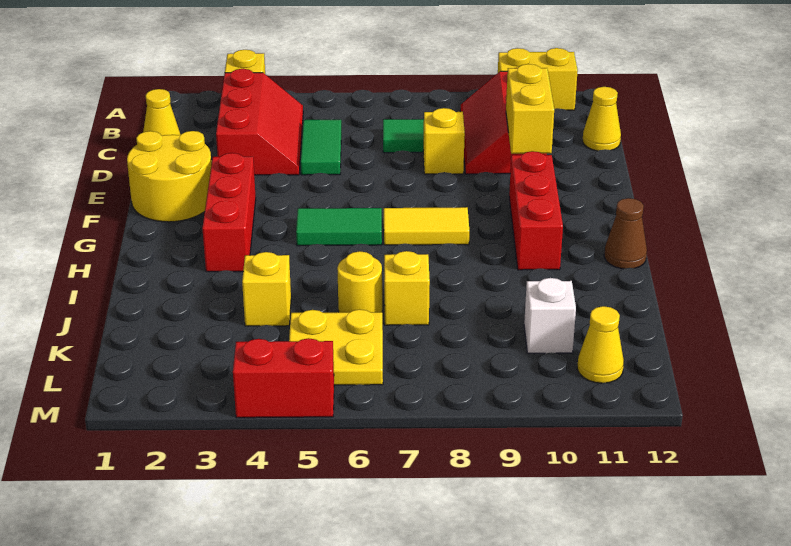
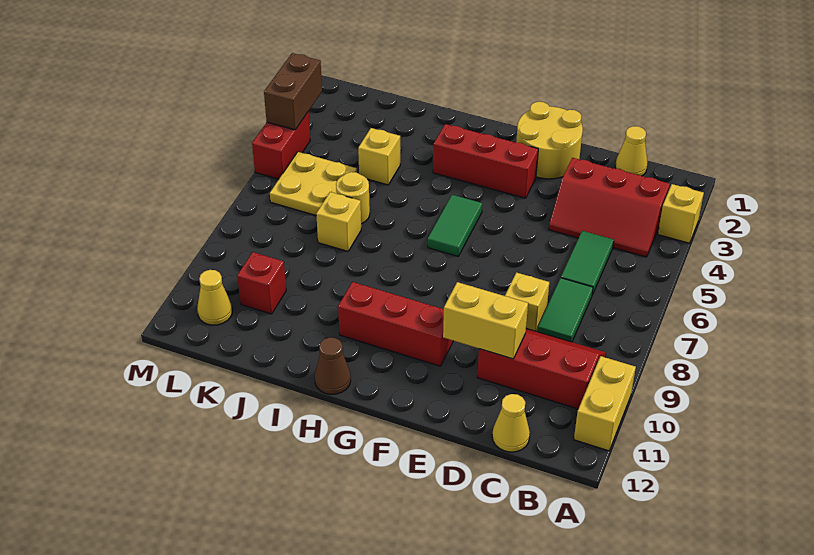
green tile C5:D5 level 1 -> green tile C5:C6 level 1
yellow tile G7:G8 level 1 -> none
white brick K10 level 1 -> red brick K10 level 1
none -> brown brick M3:M4 level 2

